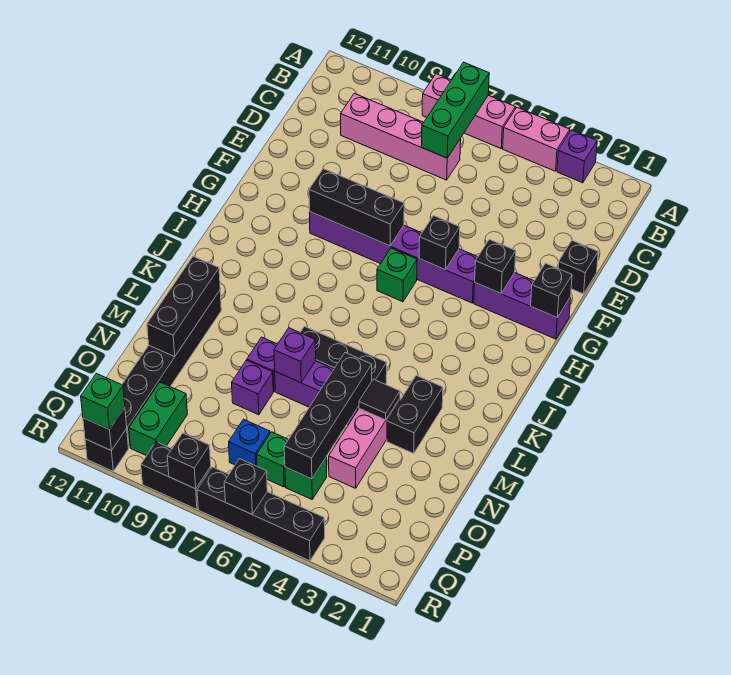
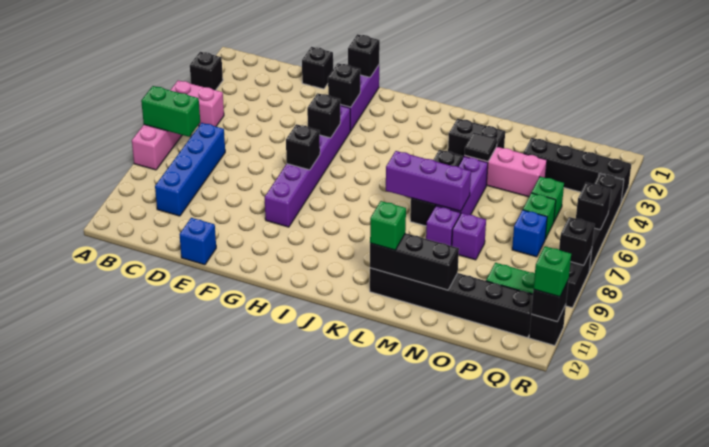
purple brick A3 level 1 -> black brick A3 level 1
pink brick A4:A5 level 1 -> pink brick A5:B5 level 1
green brick A7:C7 level 2 -> green brick A7:B7 level 2
pink brick C7:C10 level 1 -> blue brick C7:C10 level 1
none -> blue brick E12 level 1
black brick G7:G9 level 2 -> black brick G7 level 2
green brick H6 level 1 -> green brick L11 level 3
black brick M5:P5 level 2 -> black brick O3:R3 level 1
purple brick M7 level 2 -> purple brick K7:M7 level 2

